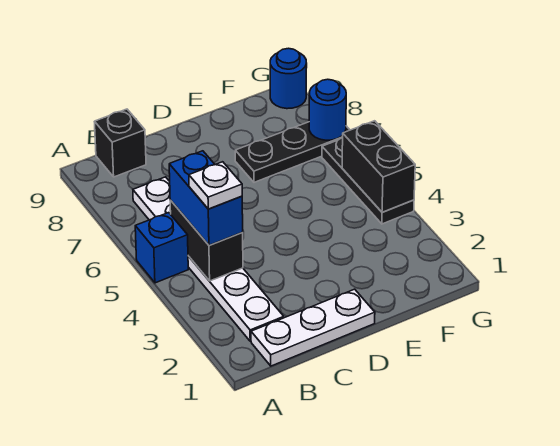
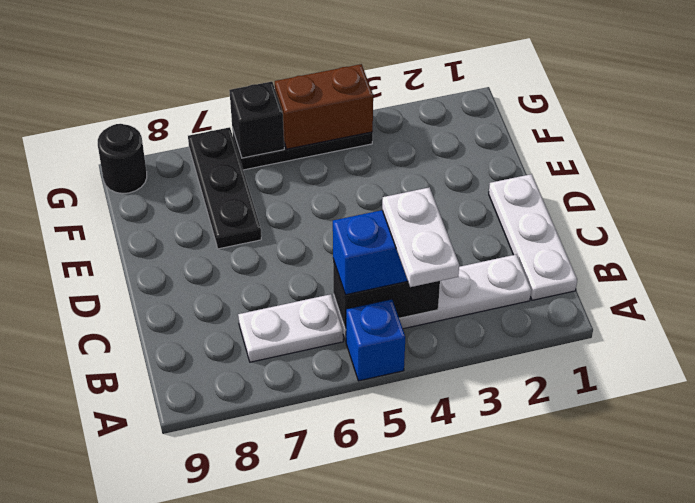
white plate B4 level 4 -> white plate A4:B4 level 4
black brick B9 level 1 -> black brick G6 level 2
black brick G4:G5 level 2 -> brown brick G4:G5 level 2
blue round brick G7 level 2 -> none
blue round brick G9 level 1 -> black round brick G9 level 1

